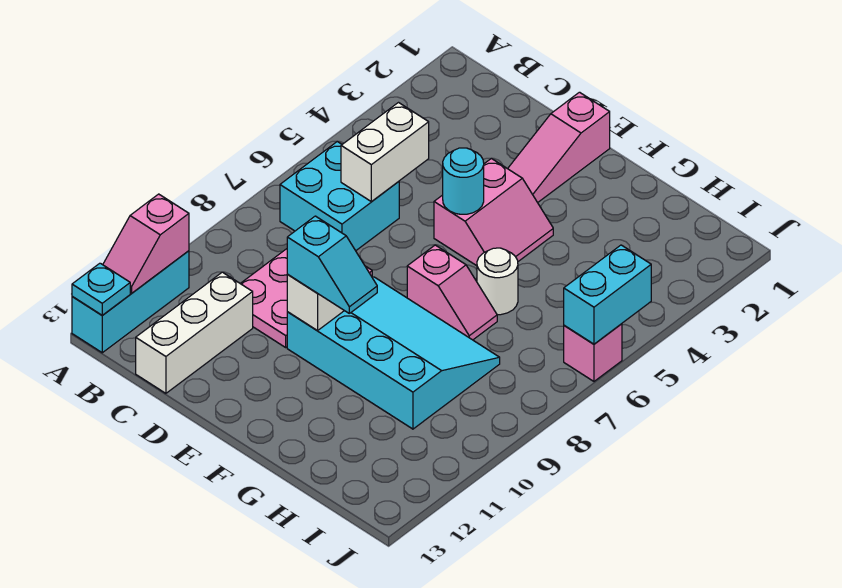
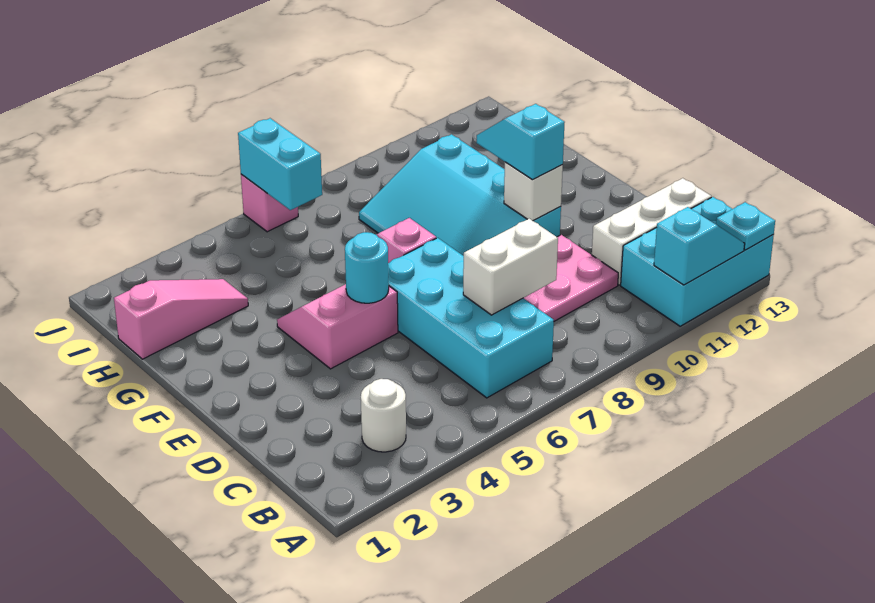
cyan brick A11:A13 level 1 -> cyan brick A11:B13 level 1
pink slope A11:A12 level 2 top 11 -> cyan slope A11:A12 level 2 top 11
cyan brick B6:C7 level 1 -> cyan brick B6:E7 level 1
white brick C5:C6 level 2 -> white brick C7:C8 level 2
pink slope E1:E3 level 1 top 1 -> pink slope H1:H3 level 1 top 1
white round brick G6 level 1 -> white round brick B3 level 1
cyan brick J5:J6 level 2 -> cyan brick I6:J6 level 2

